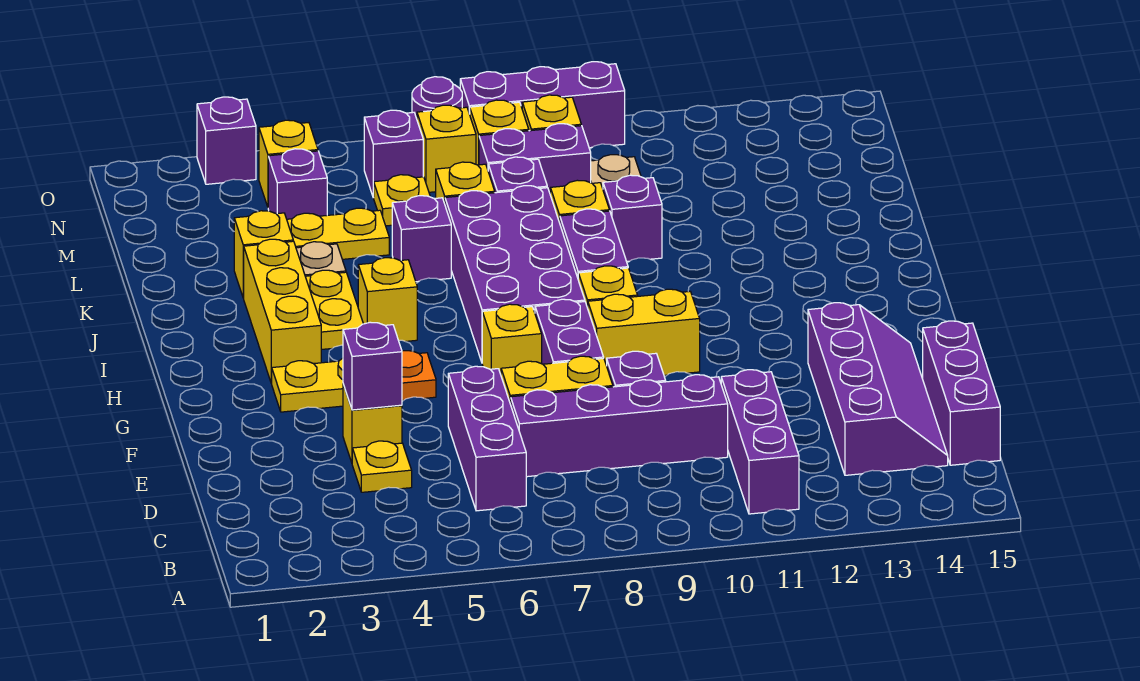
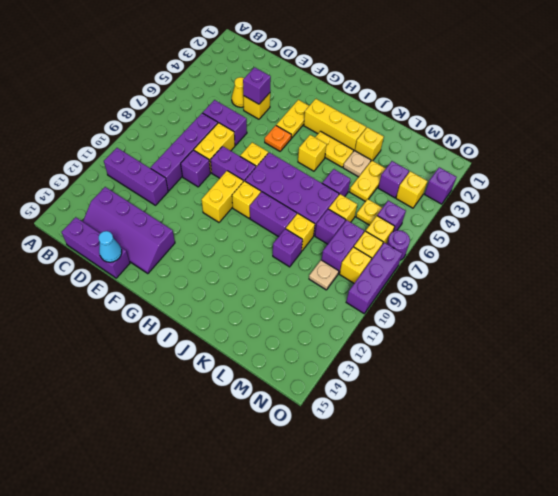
purple brick C6:E6 level 1 -> purple brick D6:E6 level 1
yellow plate D4 level 1 -> yellow cone D4 level 1
none -> cyan cone E15 level 2

